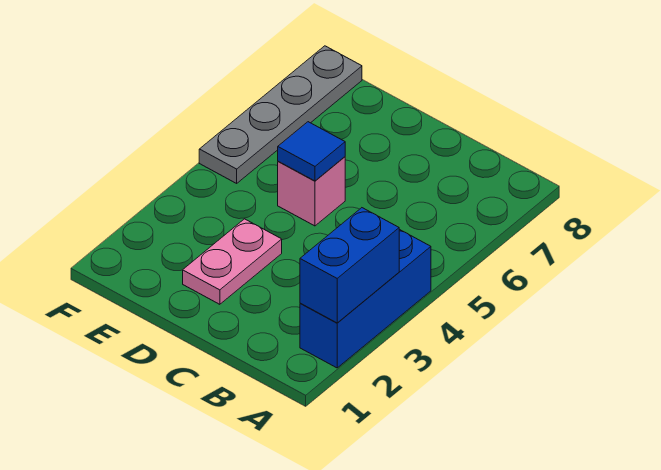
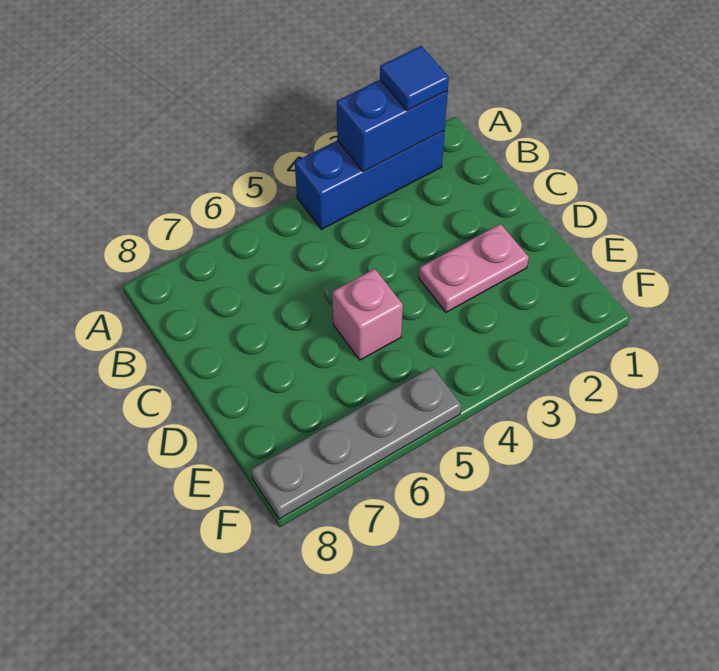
blue tile D5 level 2 -> blue tile A2 level 3

